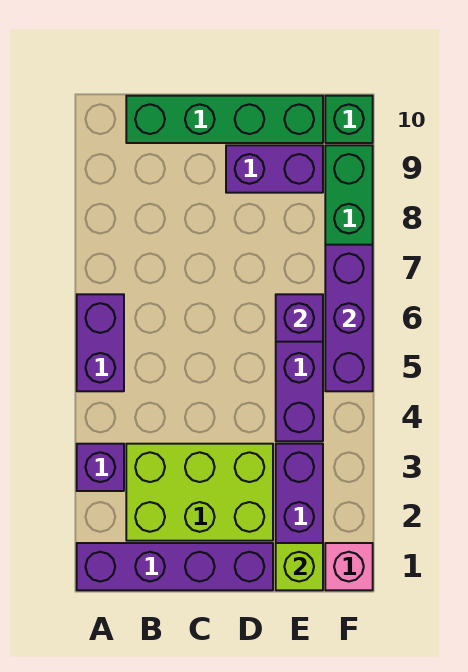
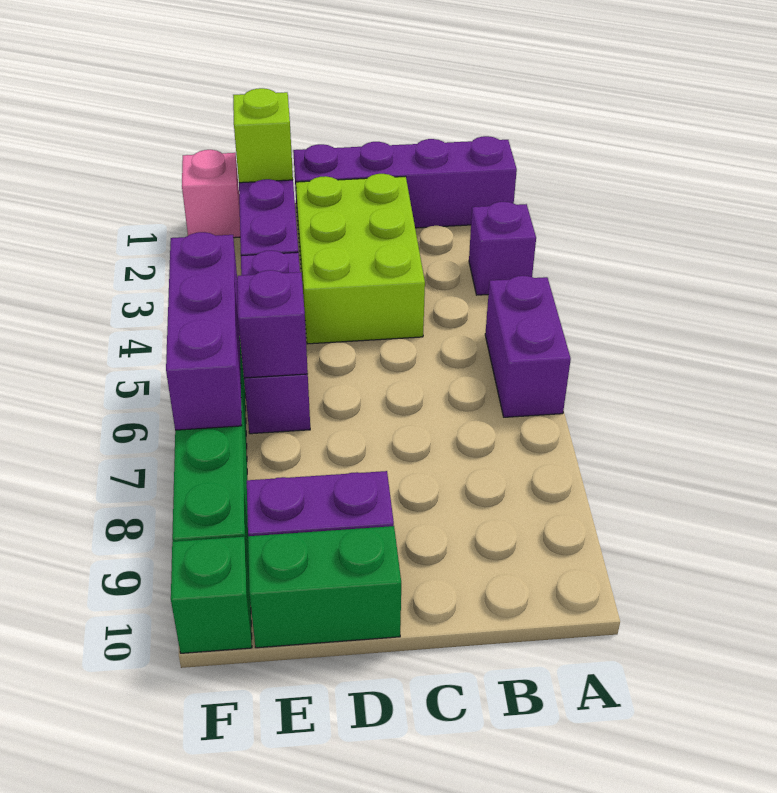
lime brick B2:D3 level 1 -> lime brick C2:D4 level 1
green brick B10:E10 level 1 -> green brick D10:E10 level 1

